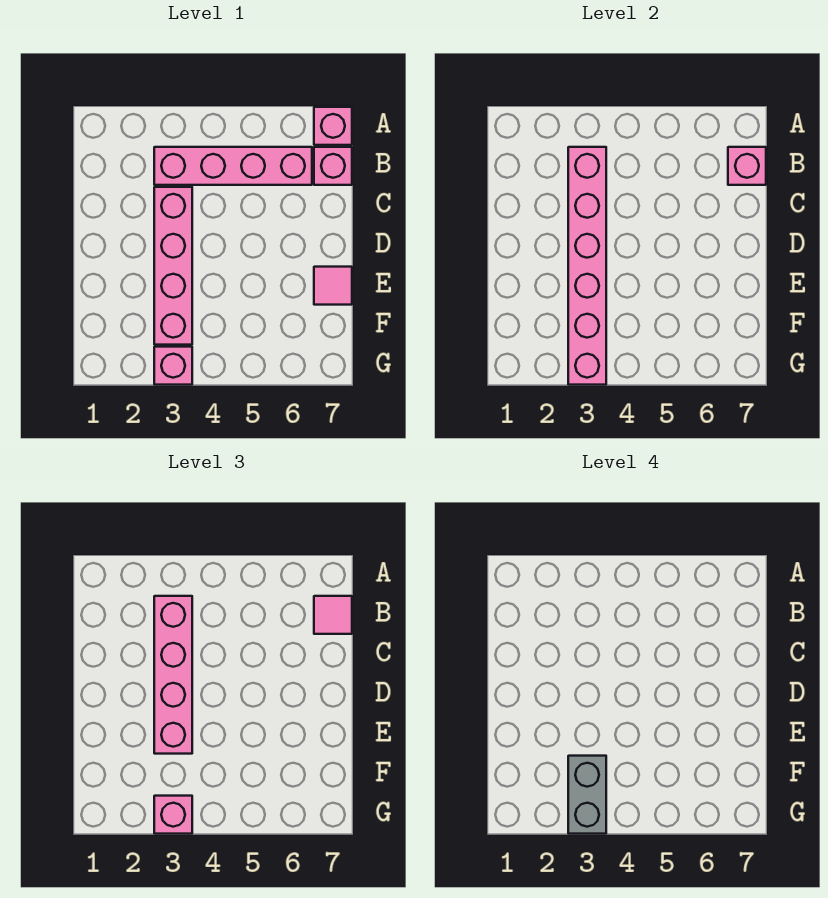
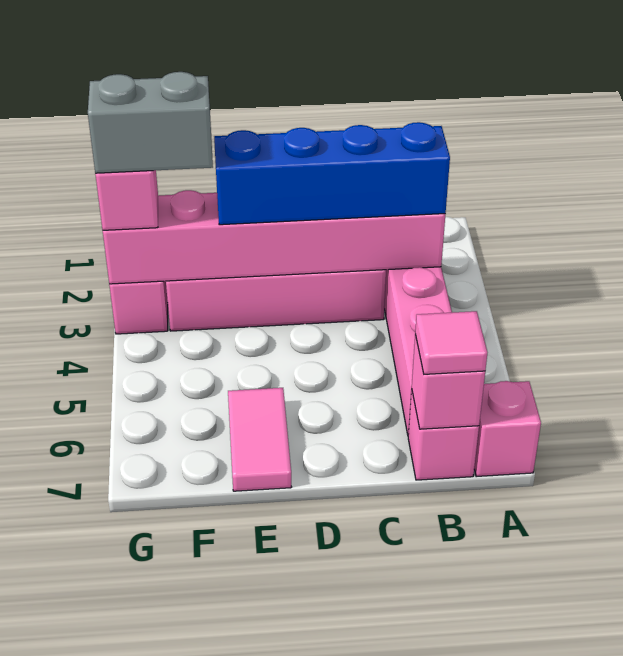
pink brick B3:E3 level 3 -> blue brick B3:E3 level 3
pink tile E7 level 1 -> pink tile E6:E7 level 1

